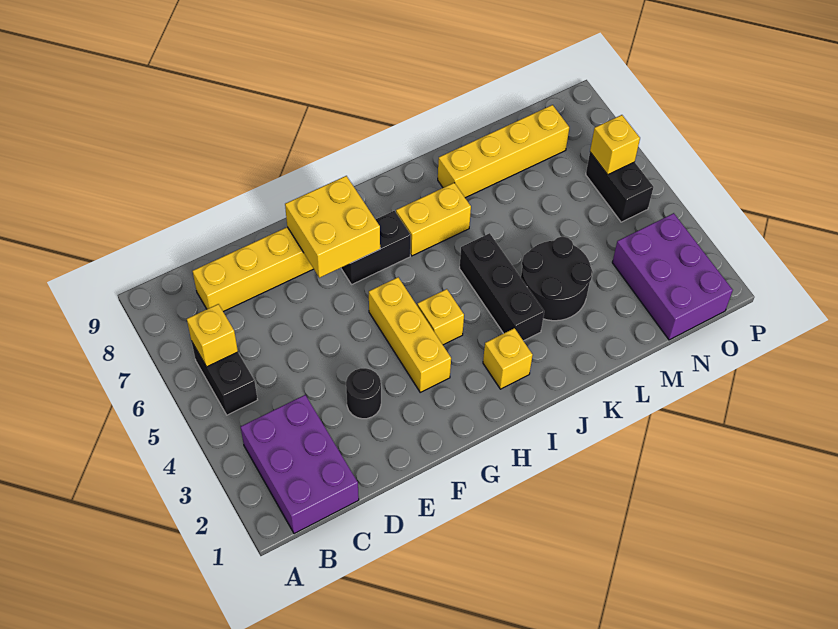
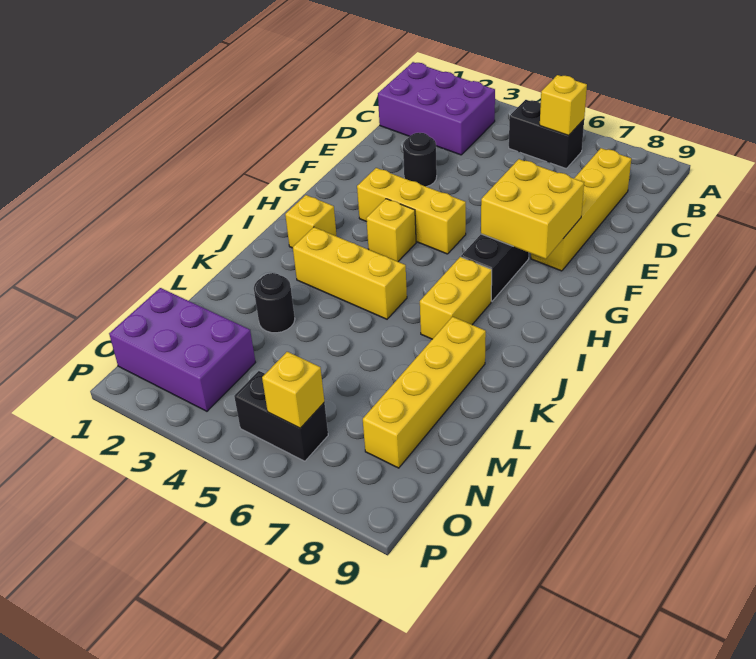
black brick J3:J5 level 1 -> yellow brick J3:J5 level 1
black round brick K3:L4 level 1 -> black round brick L3 level 1

